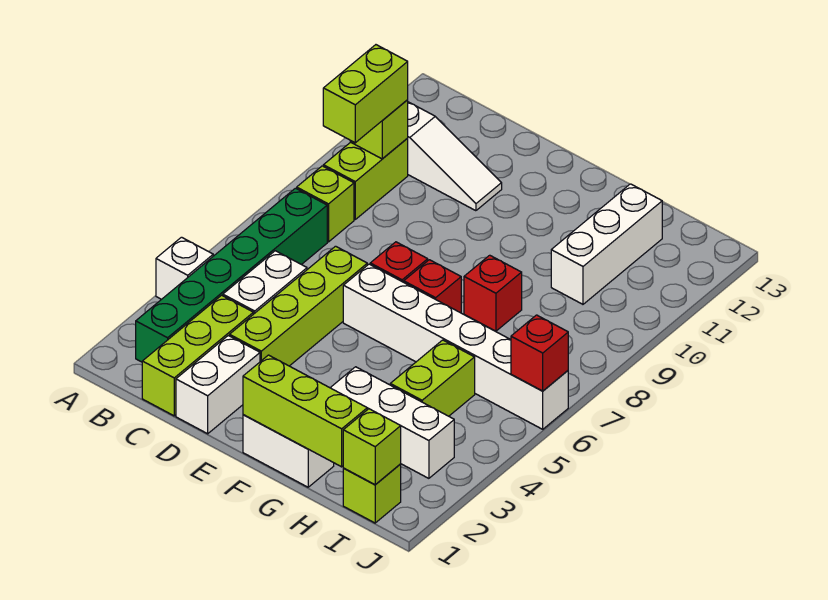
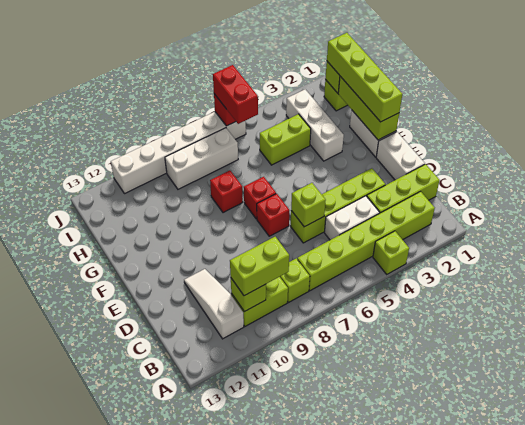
white brick A4 level 1 -> lime brick A4 level 1
green brick B2:B7 level 1 -> lime brick B2:B7 level 1
white brick D1:D2 level 1 -> white brick D1:E1 level 1
none -> lime brick D6 level 2
white brick E6:J6 level 1 -> white brick J6:J11 level 1
none -> lime brick F1:I1 level 3
white brick H10:H12 level 1 -> white brick I7:I9 level 1
none -> red brick I6:J6 level 3

